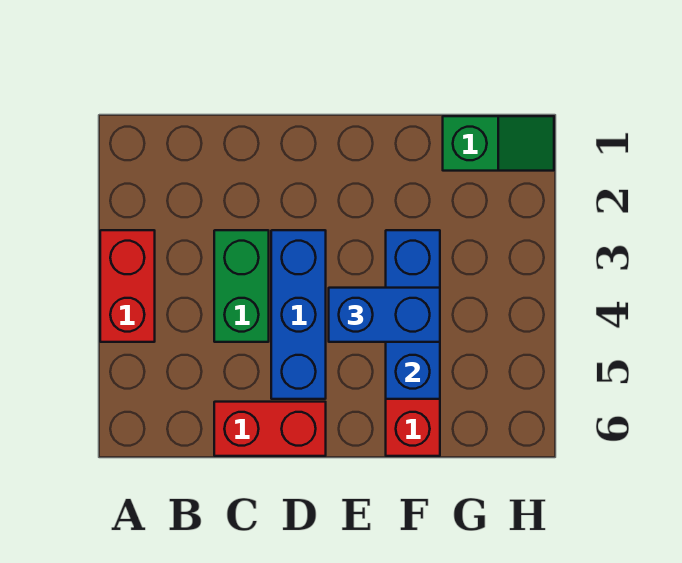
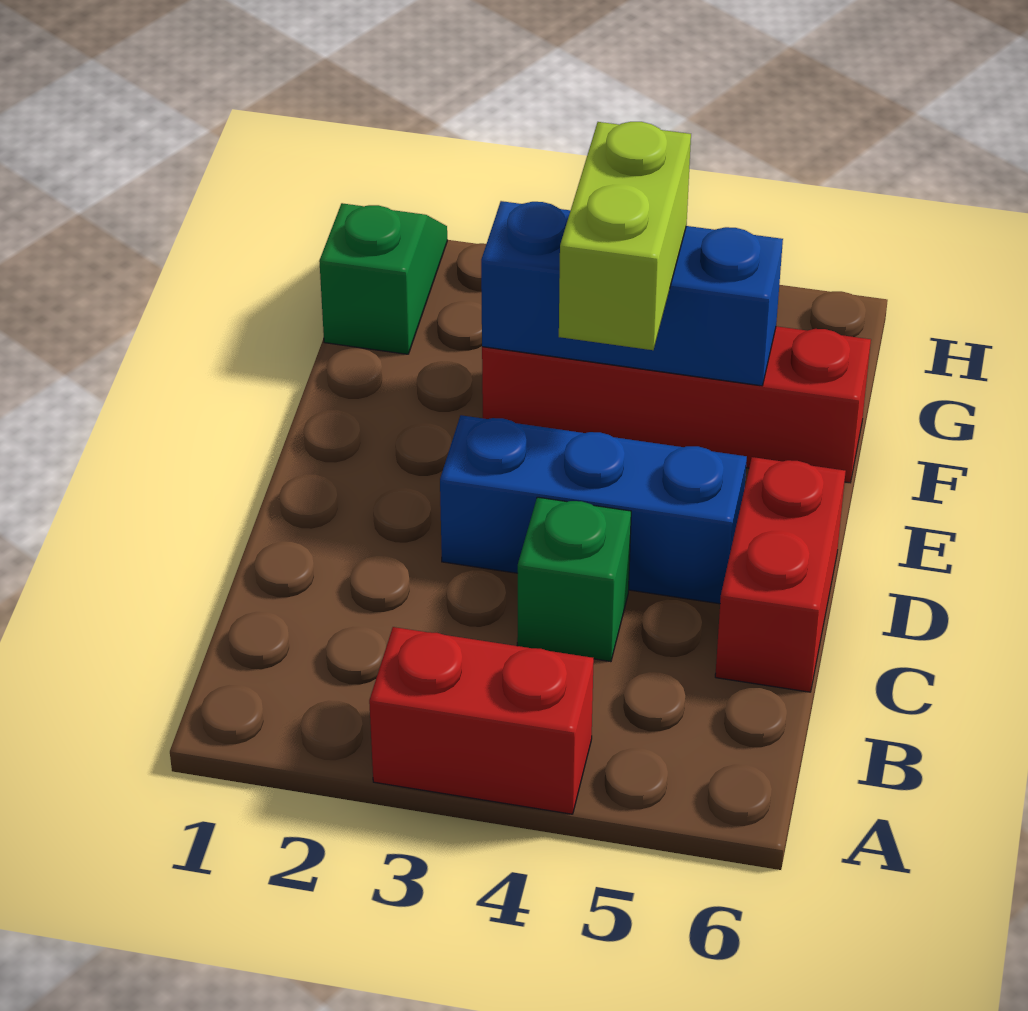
green brick C3:C4 level 1 -> green brick C4 level 1
blue brick E4:F4 level 3 -> lime brick E4:F4 level 3

